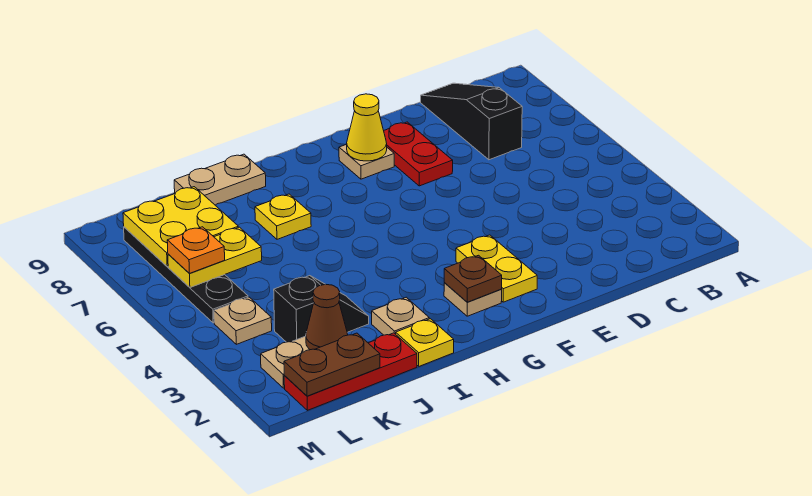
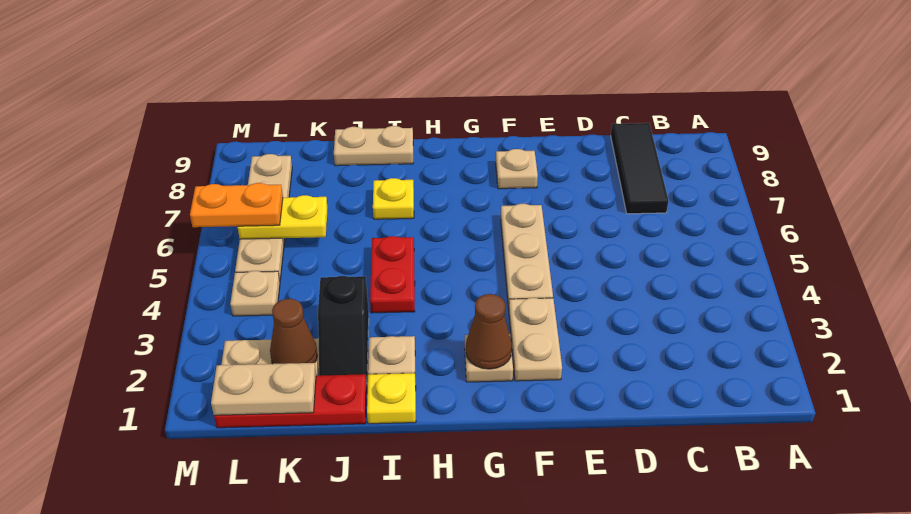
black slope C7:C9 level 1 top 7 -> black tile C7:C9 level 1
red plate E7:E8 level 1 -> red plate I4:I5 level 1
yellow plate F2:F3 level 1 -> tan plate F2:F3 level 1
none -> tan plate F4:F6 level 1
yellow cone F8 level 2 -> none
brown plate G2 level 2 -> brown cone G2 level 2
black slope J3:K3 level 1 top K -> black slope J2:J3 level 1 top 3
brown plate K1:L1 level 2 -> tan plate K1:L1 level 2
yellow plate K7:L8 level 2 -> none
black plate L5:L8 level 1 -> tan plate L5:L8 level 1
orange plate L6 level 3 -> orange plate L6:M6 level 3

